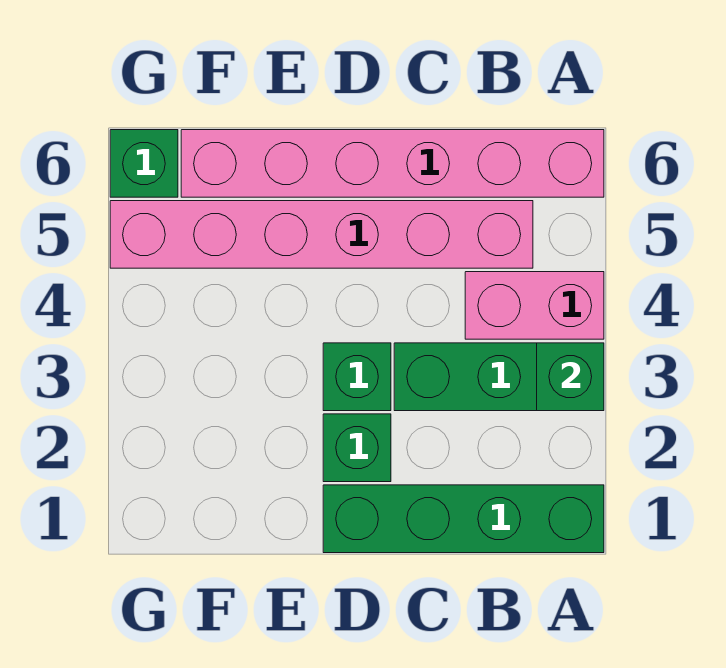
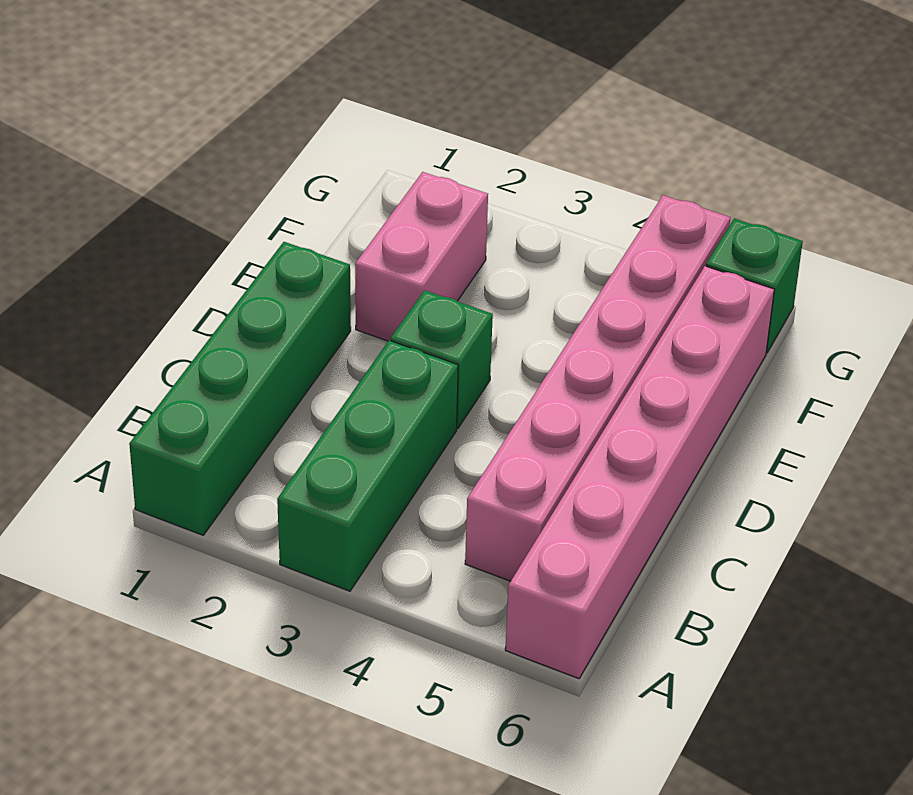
green brick A3 level 2 -> none
pink brick A4:B4 level 1 -> pink brick E2:F2 level 1
green brick D2 level 1 -> none

